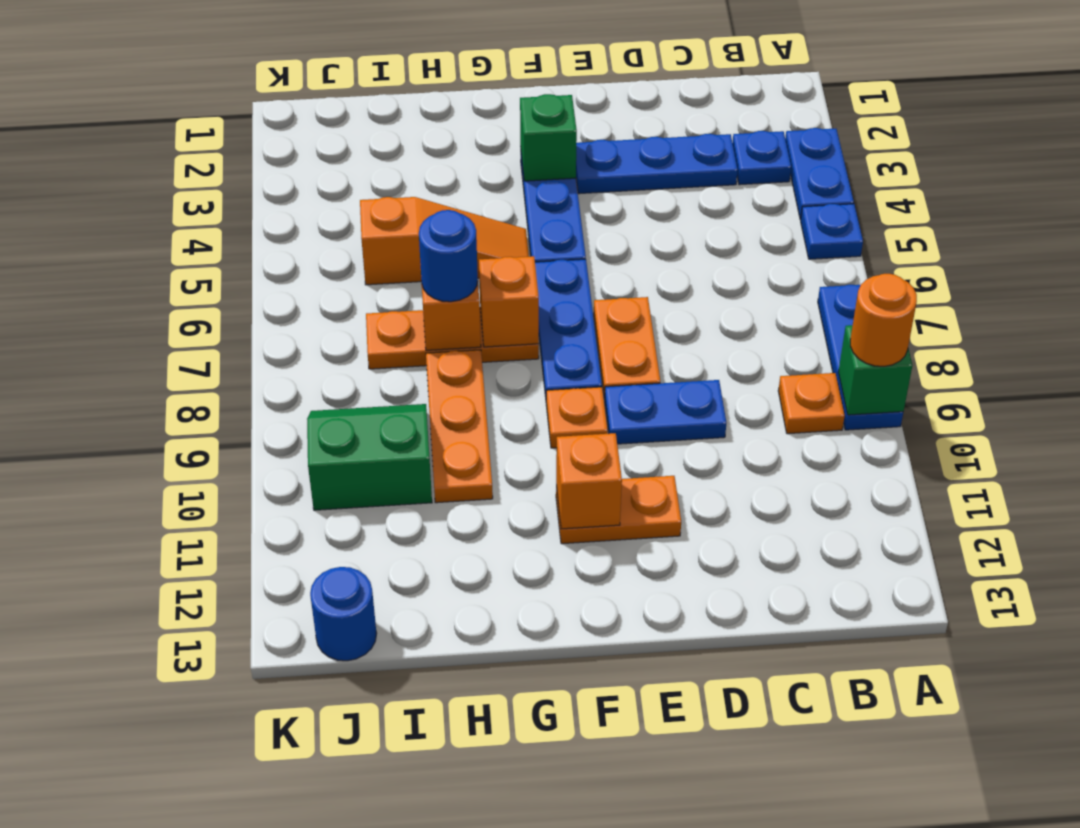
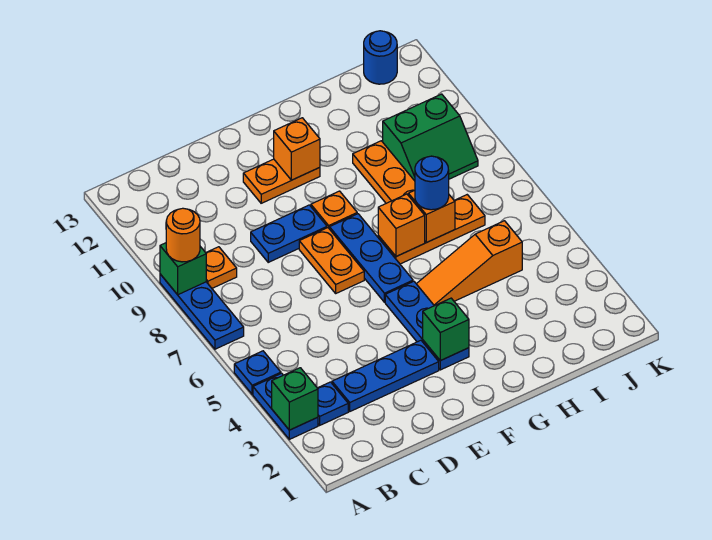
none -> green brick A3 level 2

